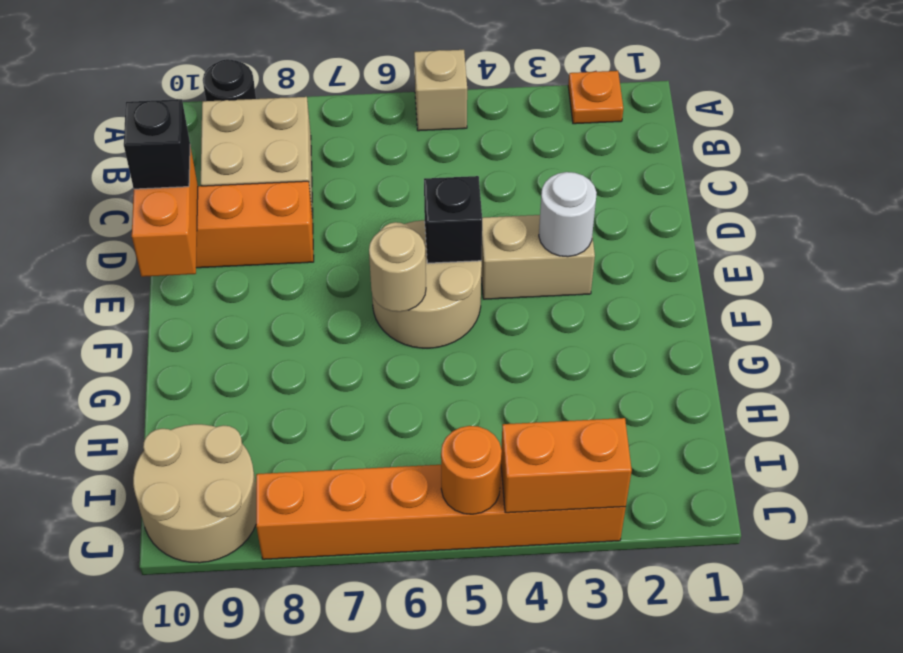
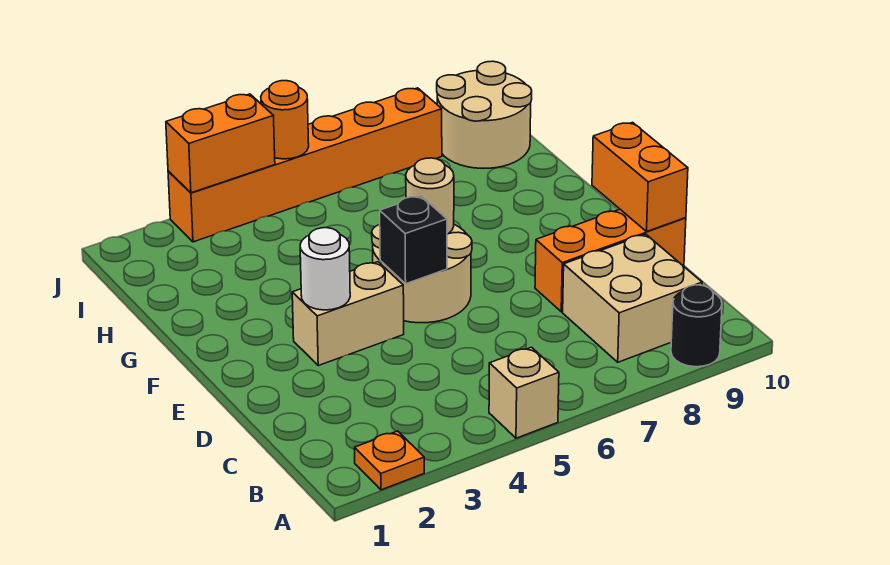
black brick D10 level 3 -> none

